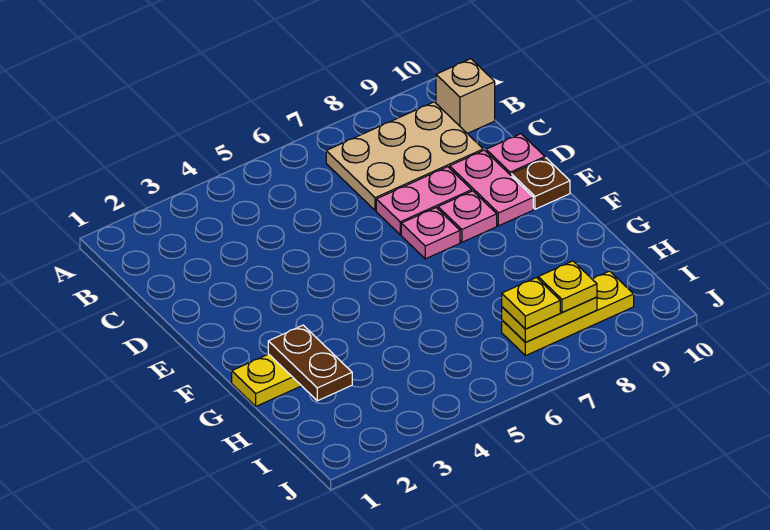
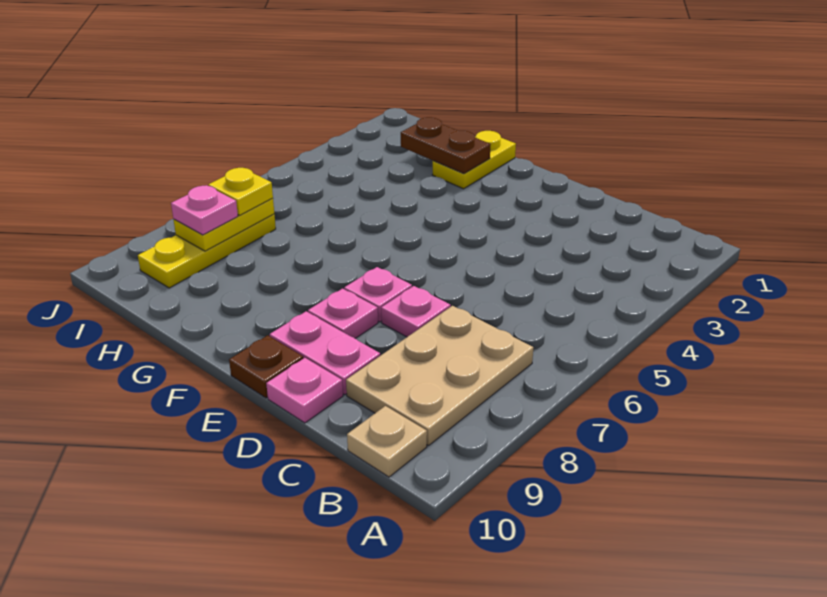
tan brick B10 level 1 -> tan plate B10 level 1
pink plate D7:D8 level 1 -> pink plate D7 level 1
yellow plate I8 level 3 -> pink plate I8 level 3

